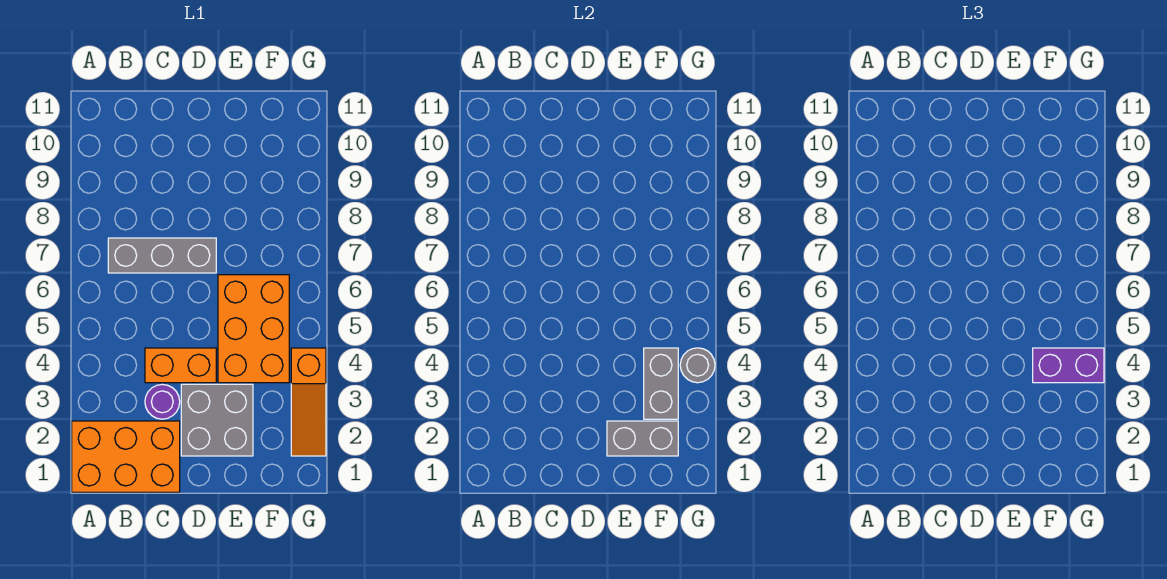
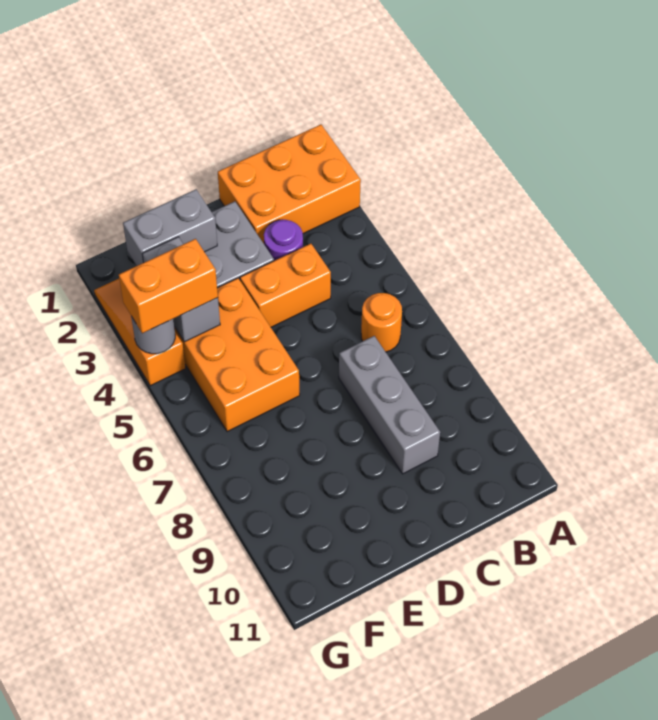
none -> orange round brick B6 level 1
grey brick B7:D7 level 1 -> grey brick C7:C9 level 1
purple brick F4:G4 level 3 -> orange brick F4:G4 level 3

